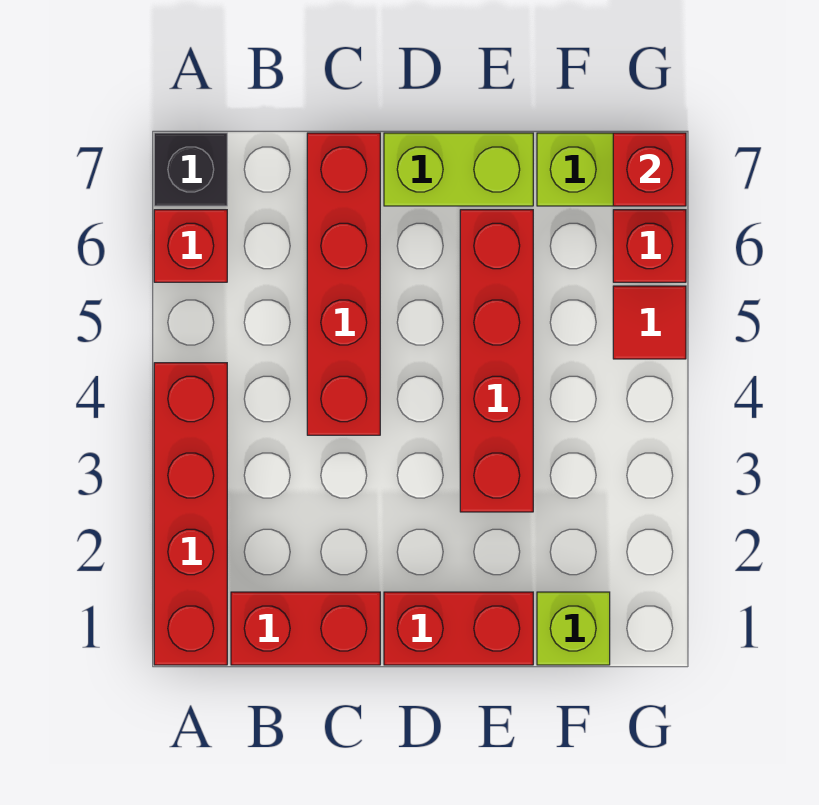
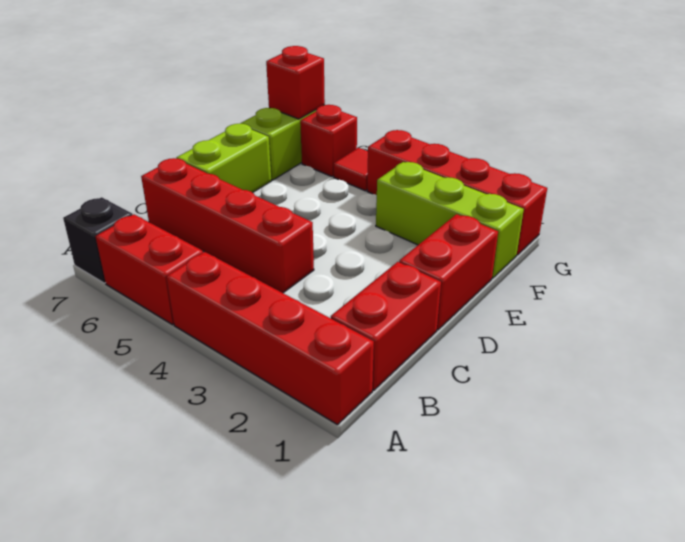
red brick A6 level 1 -> red brick A5:A6 level 1
red brick E3:E6 level 1 -> red brick G1:G4 level 1
lime brick F1 level 1 -> lime brick F1:F3 level 1

